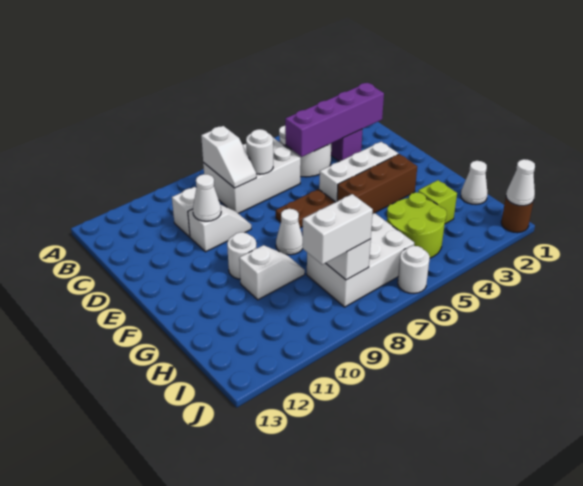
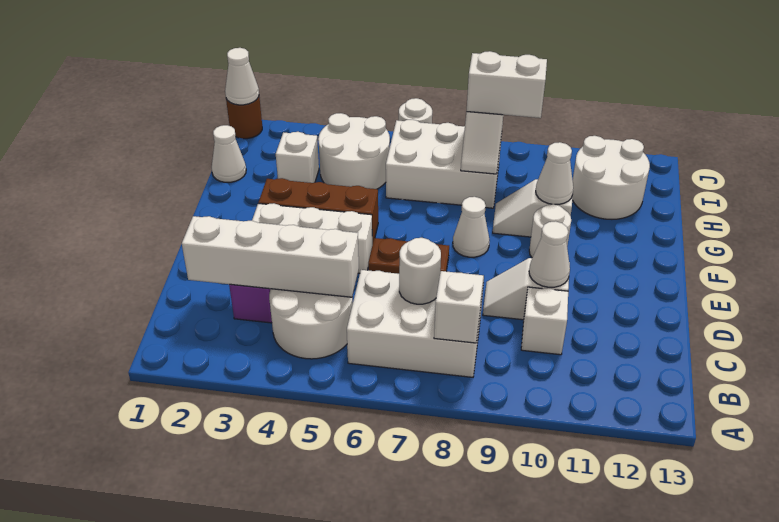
purple brick C2:C5 level 2 -> white brick C2:C5 level 2
none -> white cone G10 level 2
lime brick H3 level 1 -> white brick H3 level 1
lime round brick H4:I5 level 1 -> white round brick H4:I5 level 1
none -> white round brick H11:I12 level 1

